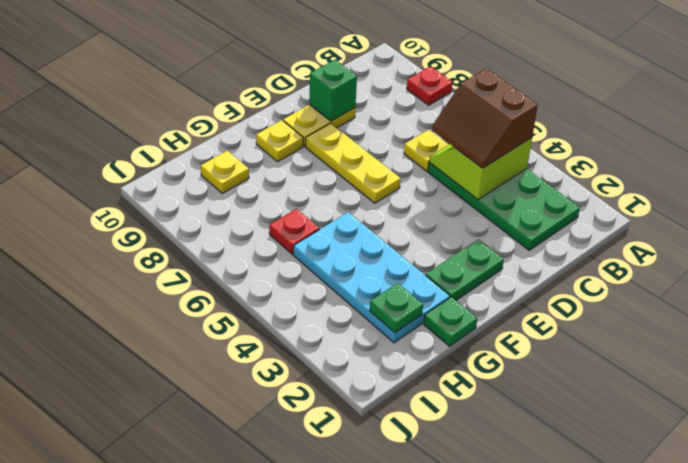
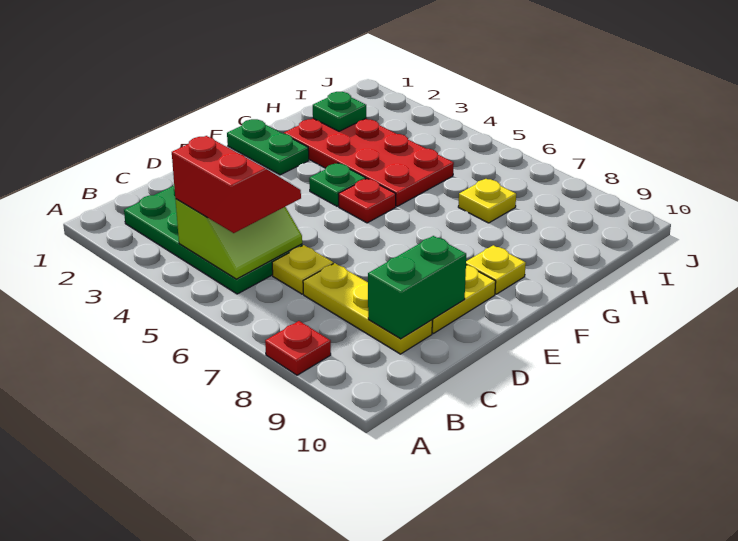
brown slope B4:C5 level 3 top B -> red slope B4:C5 level 3 top B
green brick D9 level 2 -> green brick C9:D9 level 2
green plate E2:F2 level 1 -> green plate F1:F2 level 1
yellow plate E6:E8 level 1 -> yellow plate C7:C9 level 1
green plate G1 level 1 -> green plate F4 level 1
cyan plate G2:H5 level 1 -> red plate G2:H5 level 1
red plate H6 level 1 -> red plate F5 level 1
yellow plate H9 level 1 -> yellow plate H7 level 1

